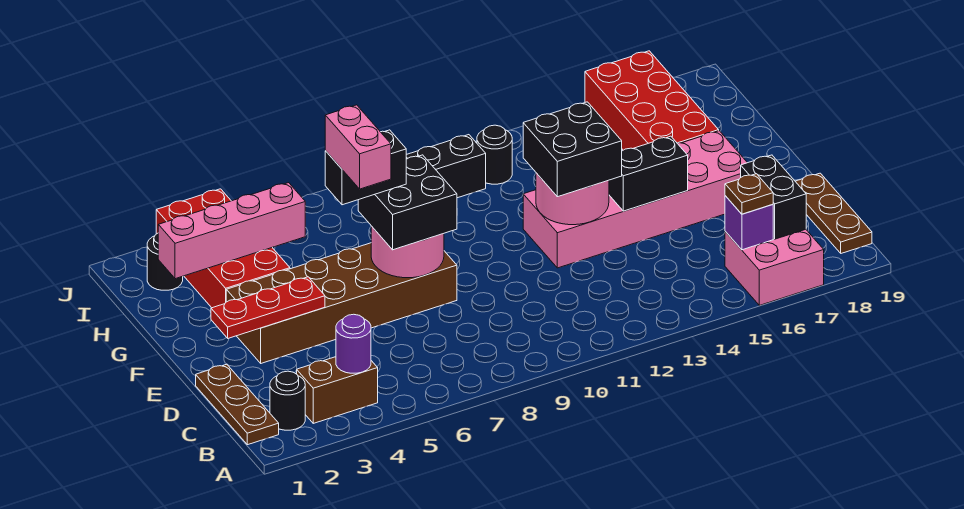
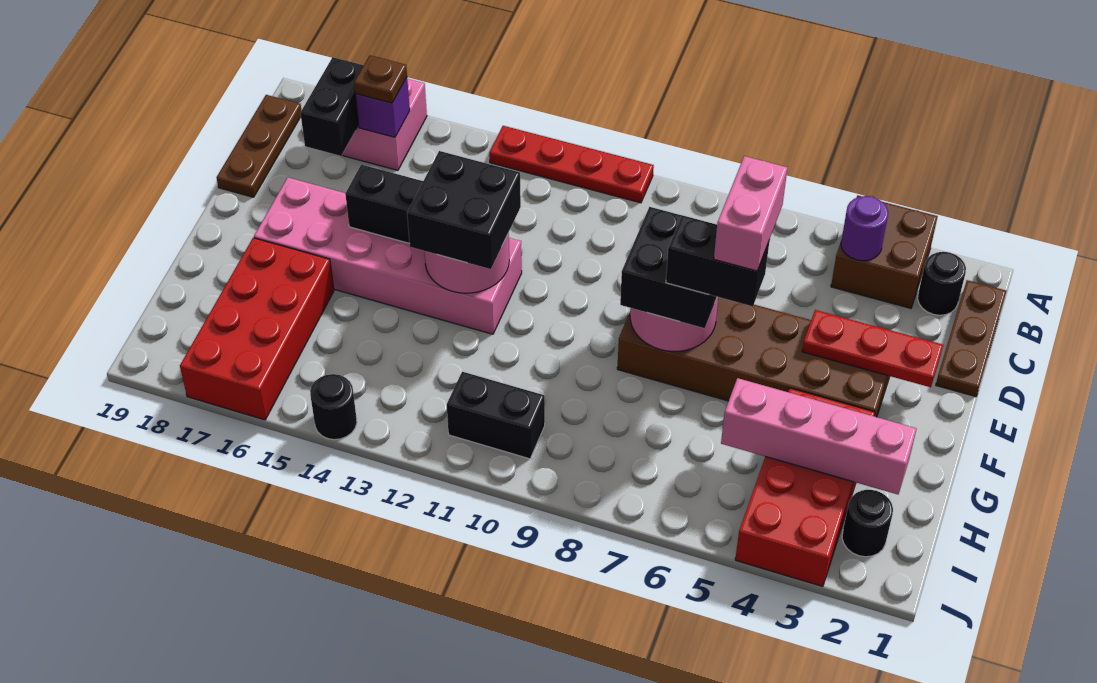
none -> red plate A10:A13 level 1
brown brick B3:B4 level 1 -> brown brick A3:B4 level 1
black round brick I12 level 1 -> black round brick J14 level 1

